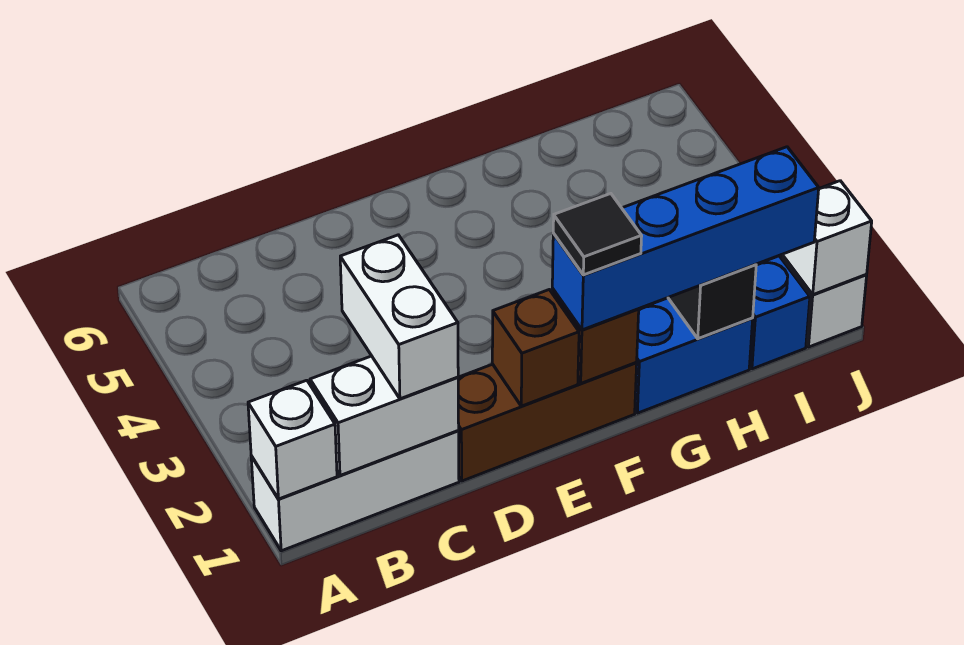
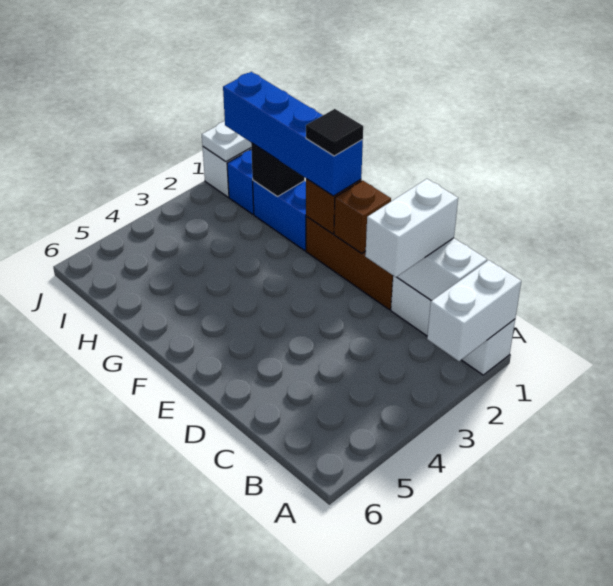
white brick A1 level 2 -> white brick A1:A2 level 2
white brick J1 level 2 -> white plate J1 level 2

